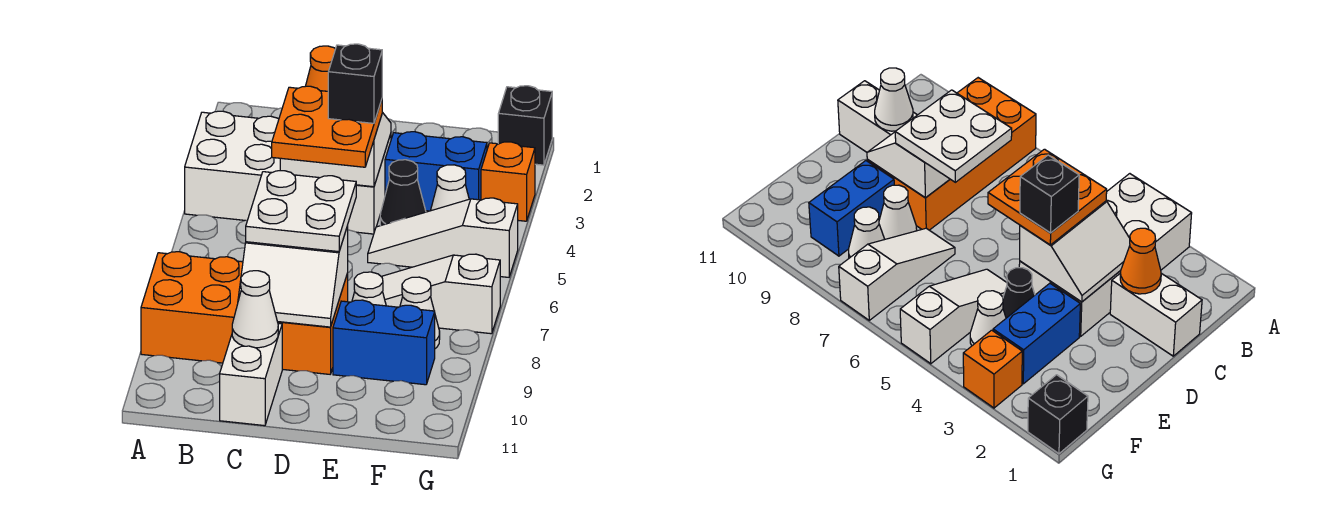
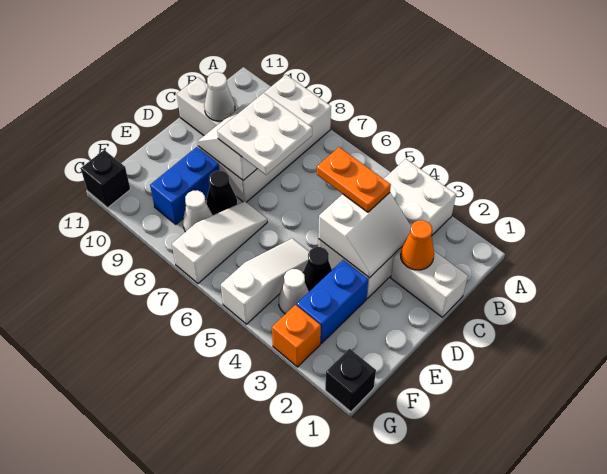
orange brick A8:D9 level 1 -> white brick A8:D9 level 1
orange plate C4:D5 level 3 -> orange plate C4:C5 level 3
black brick D4 level 4 -> black brick G11 level 1
white cone E8 level 1 -> black cone E8 level 1

